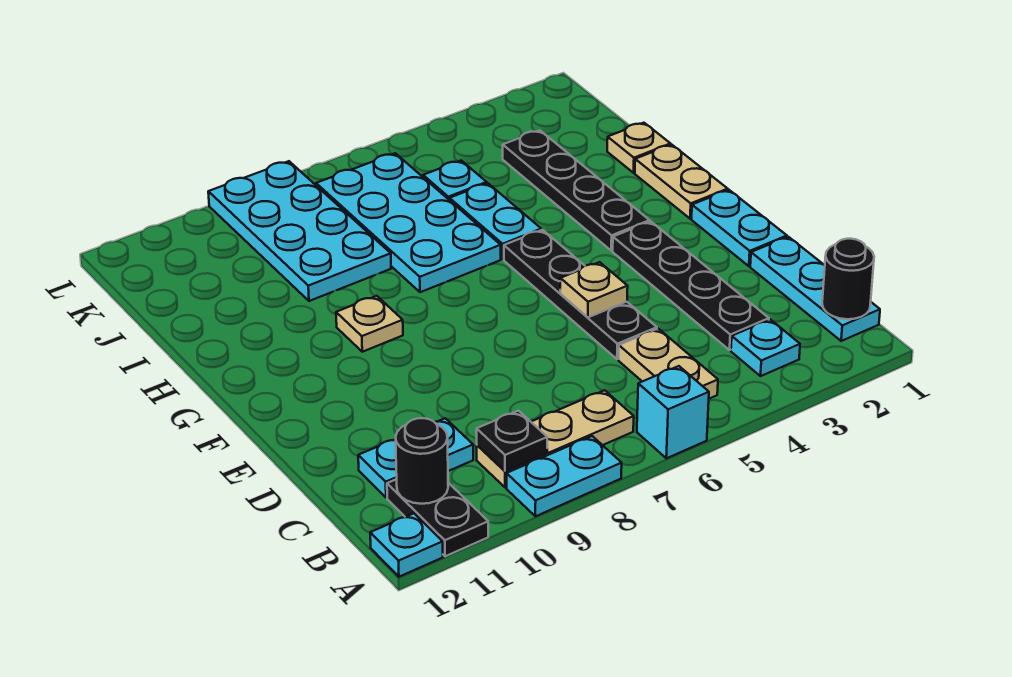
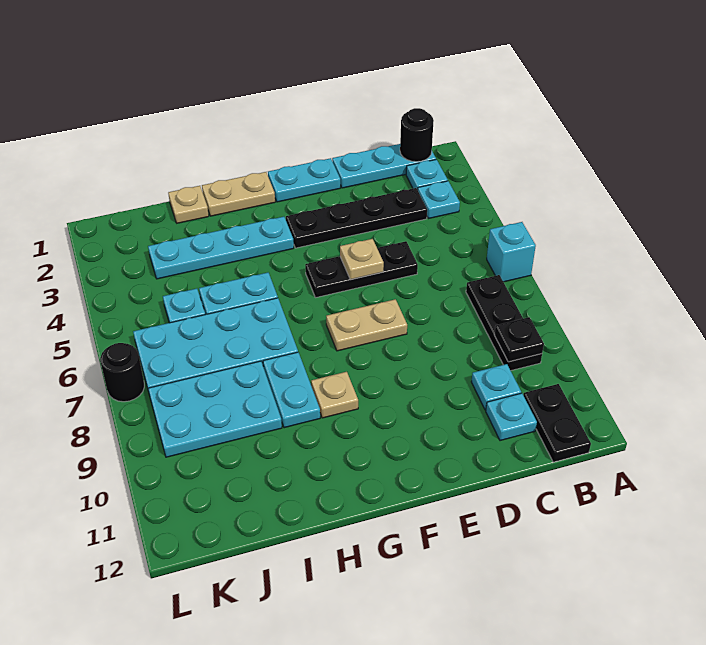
cyan plate A8:A9 level 1 -> cyan plate H8:H9 level 1
black plate A11:B11 level 1 -> black plate B11:B12 level 1
cyan plate A12 level 1 -> cyan plate B2 level 1
tan plate B5:C5 level 1 -> tan plate E7:F7 level 1
tan plate B7:B9 level 1 -> black plate B7:B9 level 1
black round brick B11 level 2 -> black round brick L7 level 1
black plate D5:G5 level 1 -> black plate D5:F5 level 1
black plate G3:J3 level 1 -> cyan plate G3:J3 level 1
cyan plate I8:L9 level 1 -> cyan plate I8:K9 level 1

